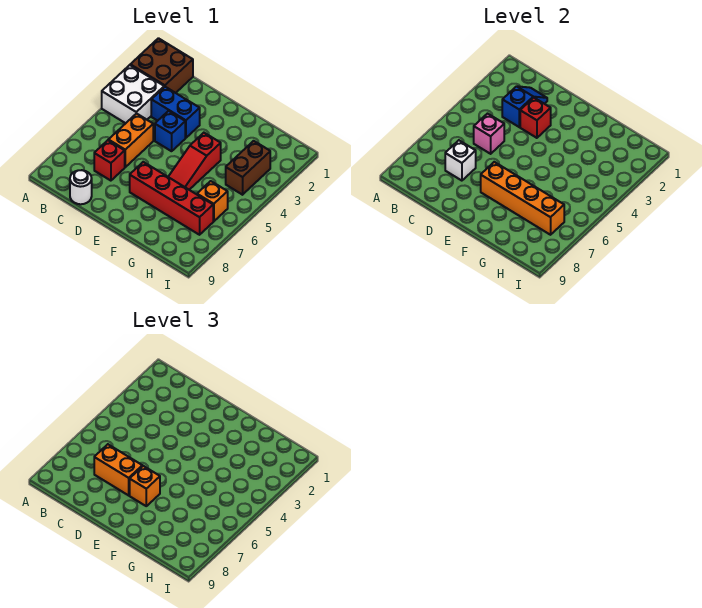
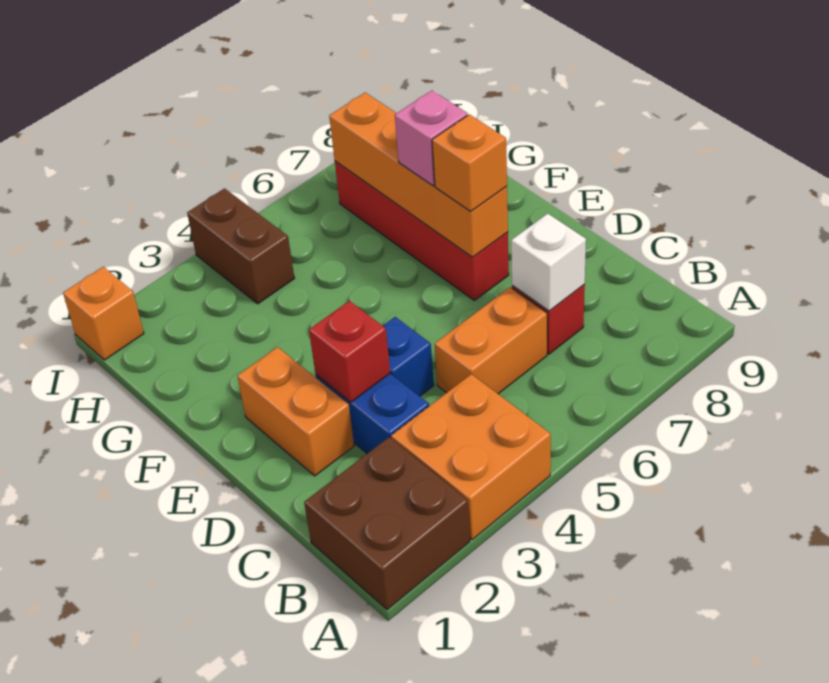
white brick A3:B4 level 1 -> orange brick A3:B4 level 1
blue slope C2:C3 level 2 top 3 -> none
pink brick C5 level 2 -> pink brick F7 level 3
orange brick C7:D7 level 3 -> orange brick D2:E2 level 1
white round brick C9 level 1 -> none
red slope F4:F6 level 1 top 4 -> none
brown brick H3:H4 level 1 -> brown brick H4:I4 level 1
orange brick H6 level 1 -> orange brick I1 level 1

